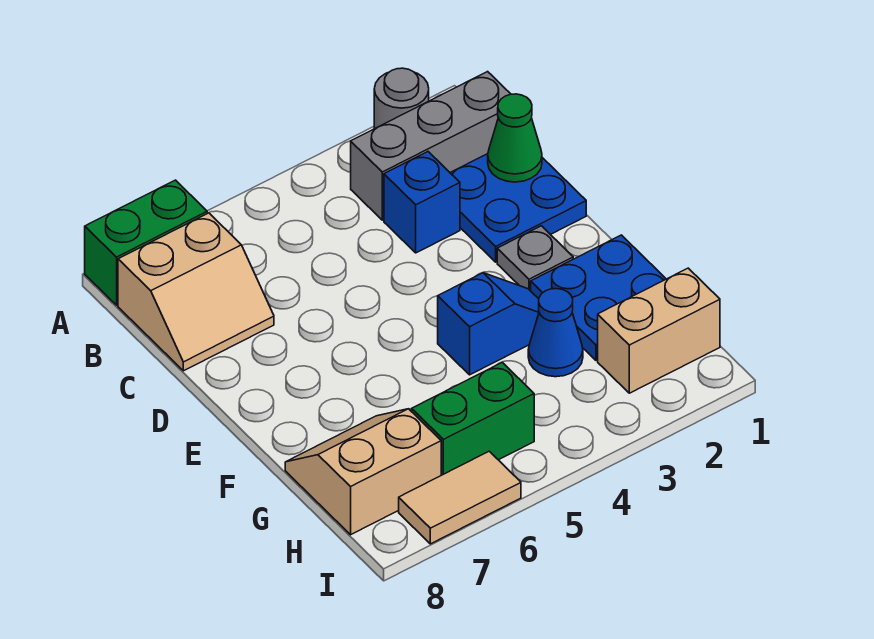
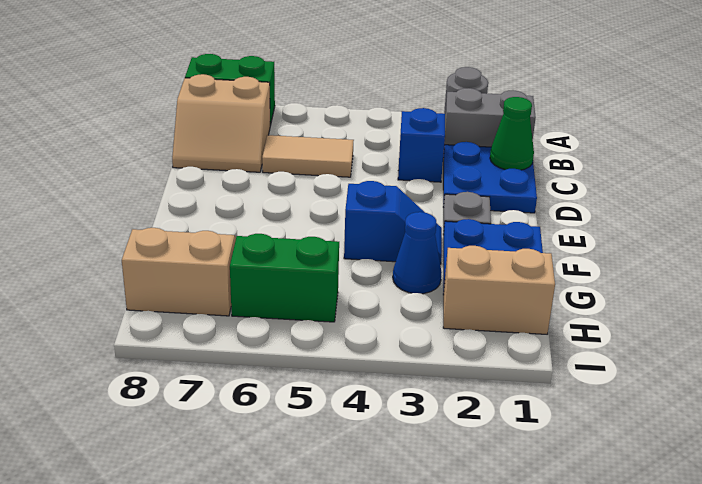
grey brick B1:B3 level 1 -> grey brick B1:B2 level 1
tan tile I6:I7 level 1 -> tan tile C5:C6 level 1

